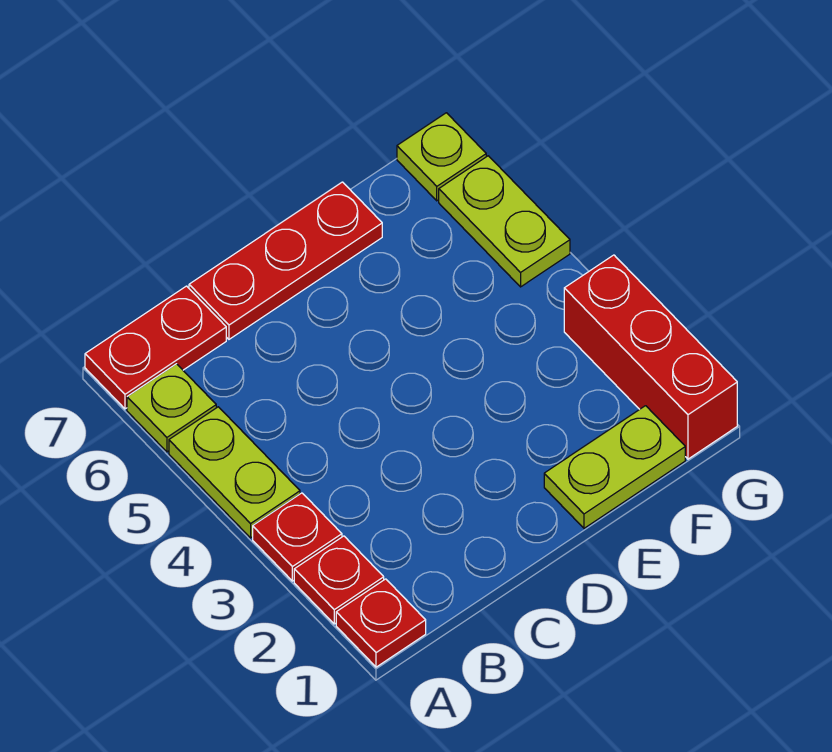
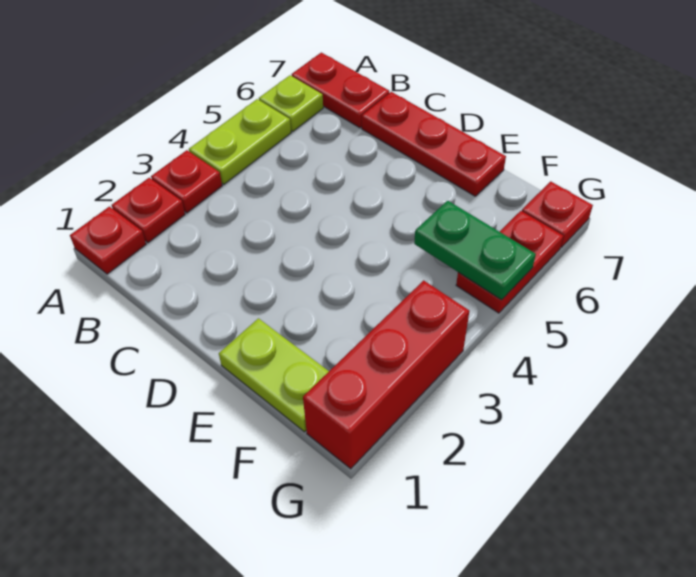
none -> green plate F5:G5 level 2
lime plate G5:G6 level 1 -> red plate G5:G6 level 1
lime plate G7 level 1 -> red plate G7 level 1

